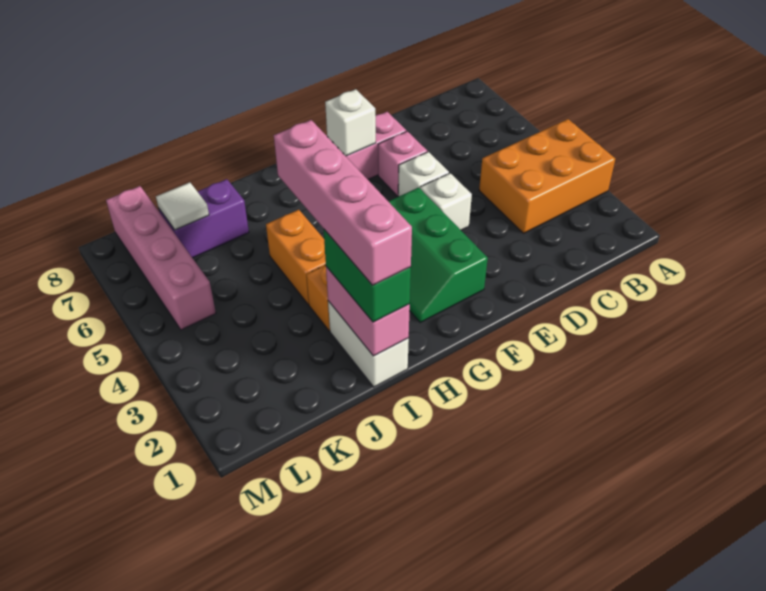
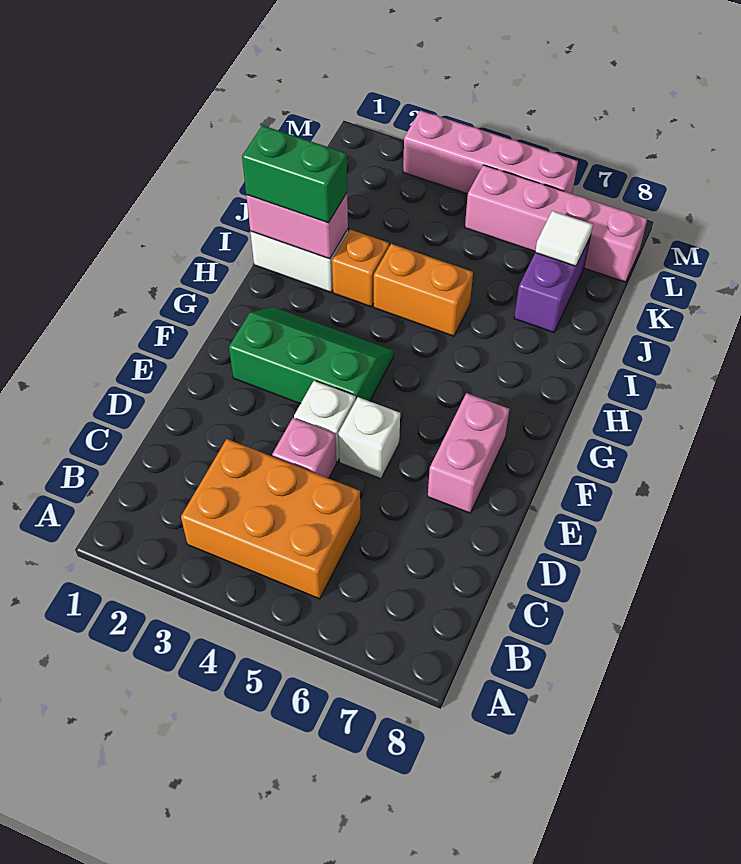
orange brick A3:C4 level 1 -> orange brick B3:C5 level 1
pink brick E6 level 1 -> pink brick D4 level 1
white brick F7 level 2 -> none
pink brick I1:I4 level 4 -> pink brick M3:M6 level 1

